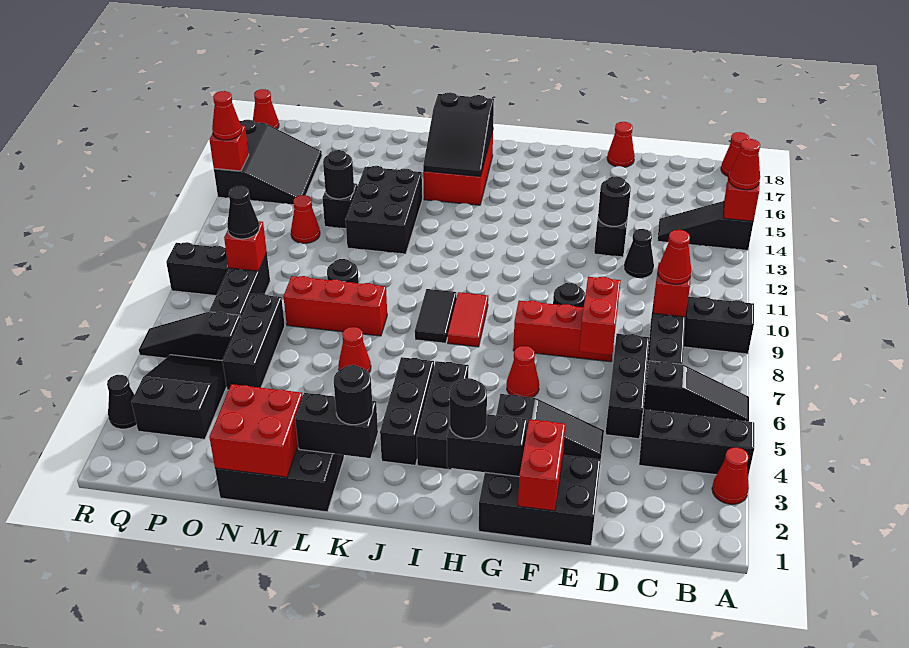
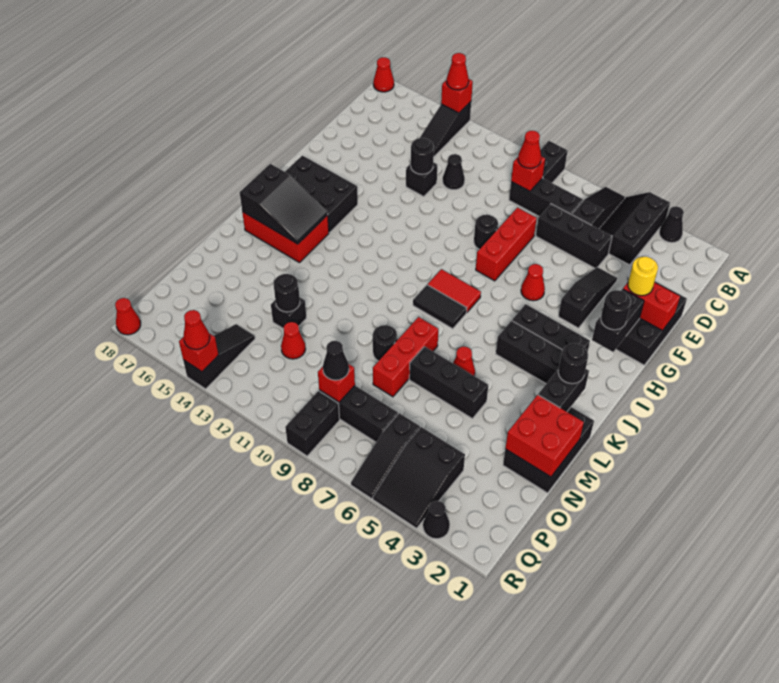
red cone A3 level 1 -> black cone A3 level 1
red brick E7:E8 level 2 -> none
red cone E18 level 1 -> none
none -> yellow round brick F2 level 3
black brick L12:M14 level 1 -> black brick H15:I17 level 1
black brick O5:O7 level 1 -> black brick M5:M7 level 1
black slope P3:Q5 level 1 top 3 -> black slope P4:R5 level 1 top P
black slope P14:R16 level 1 top R -> black slope P14:R14 level 1 top R

